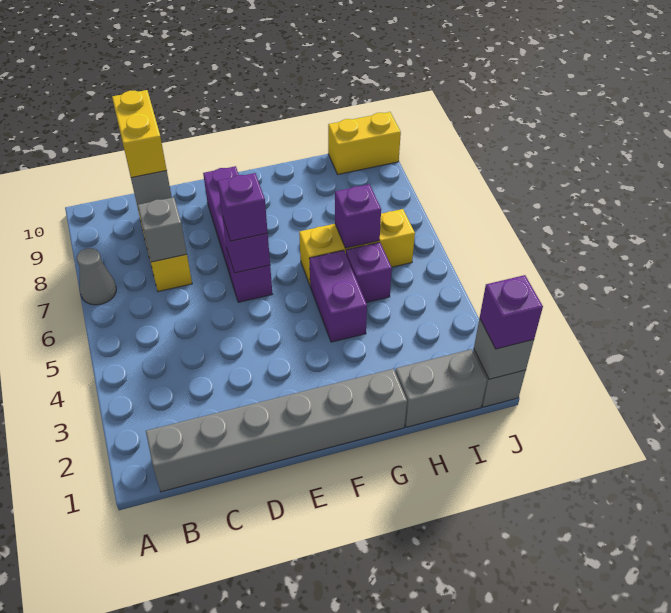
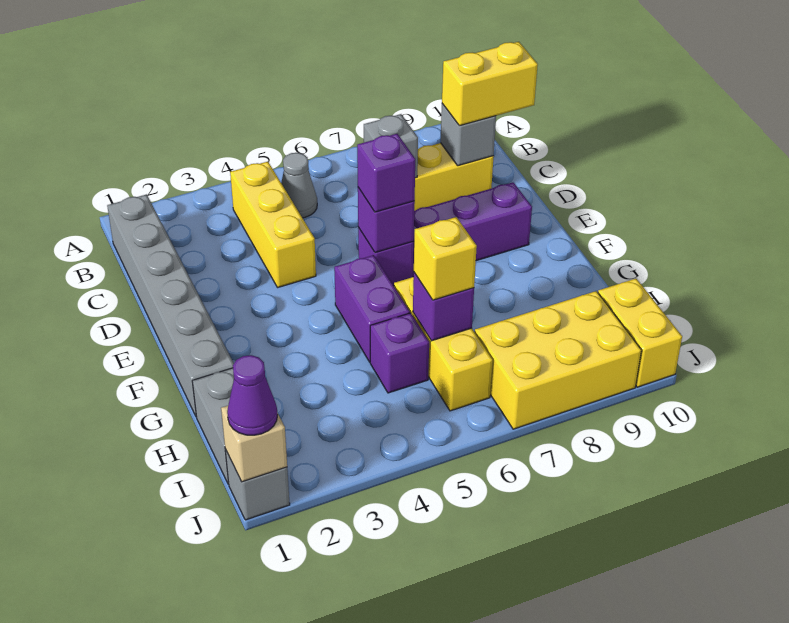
grey cone A7 level 1 -> grey cone B5 level 1
none -> yellow brick B4:D4 level 1
purple brick G4:G5 level 1 -> purple brick F5:G5 level 1
none -> yellow brick H6 level 3
none -> yellow brick I7:J9 level 1
grey brick J1 level 2 -> tan brick J1 level 2
purple brick J1 level 3 -> purple cone J1 level 3

